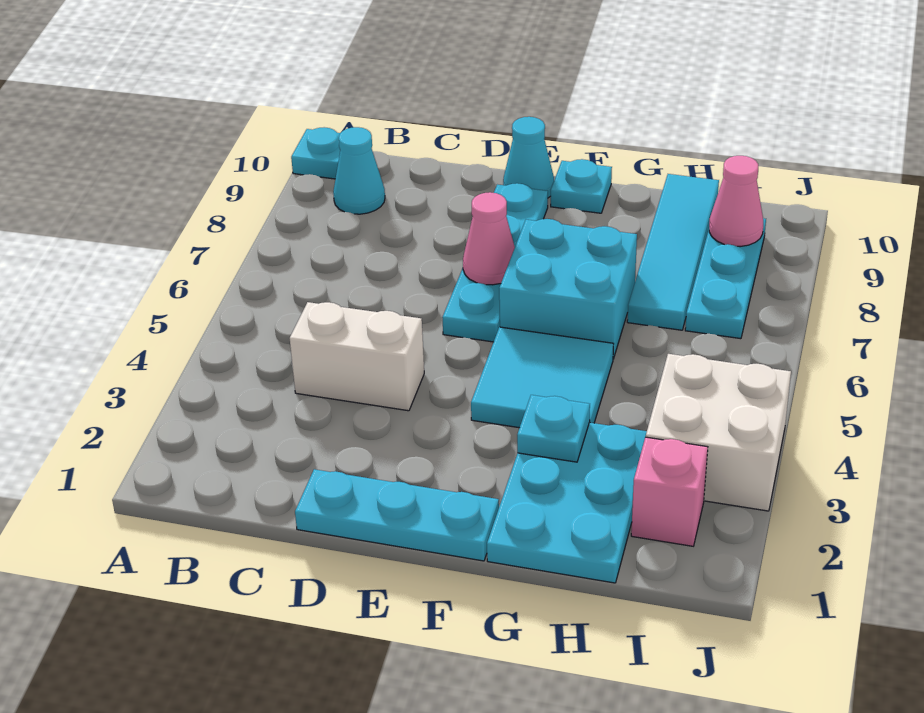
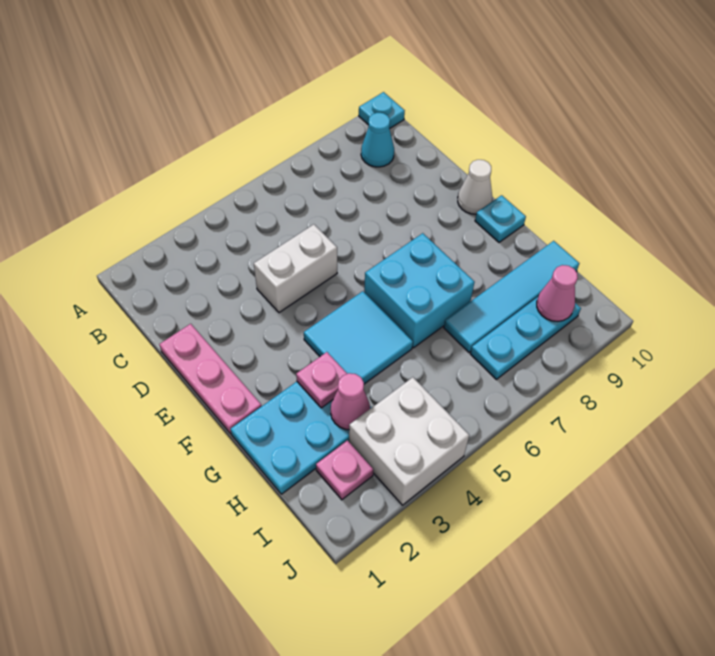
white brick C4:D4 level 1 -> white brick D4:D5 level 1
cyan plate D1:F1 level 1 -> pink plate D1:F1 level 1
cyan plate E6:E9 level 1 -> none
pink cone E7 level 2 -> pink cone H3 level 2
cyan cone E10 level 1 -> white cone E10 level 1
cyan plate G3 level 2 -> pink plate G3 level 2
pink brick I2 level 1 -> pink plate I2 level 1

